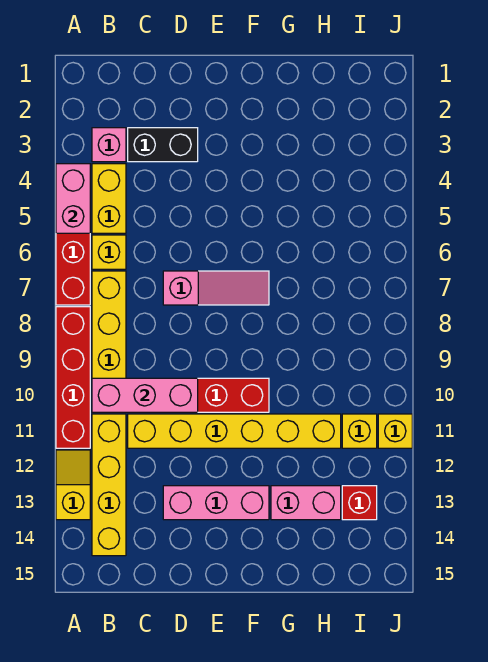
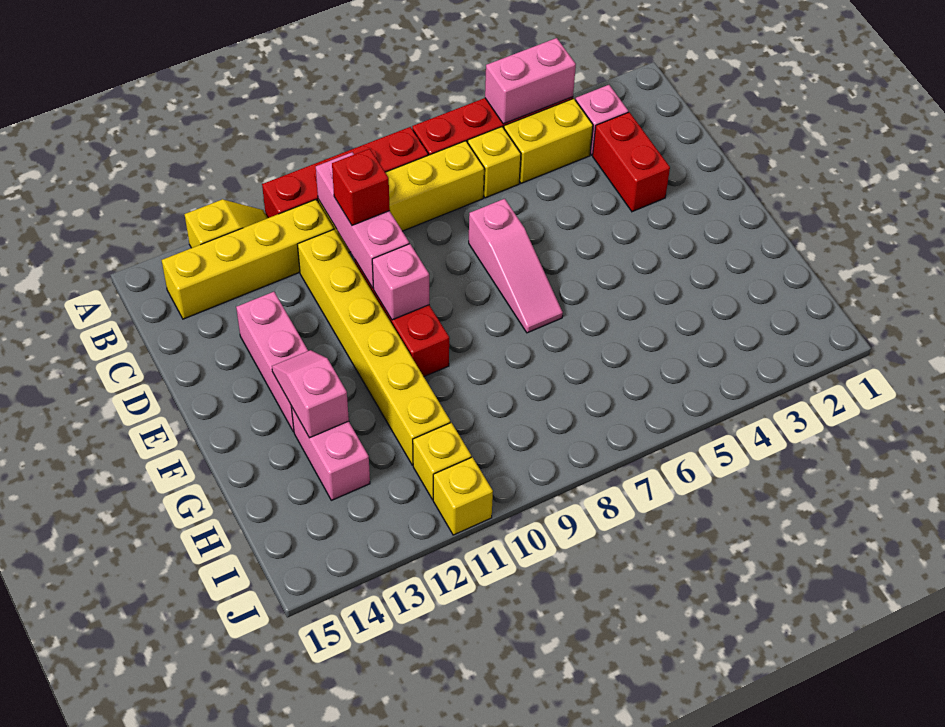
black brick C3:D3 level 1 -> red brick C3:D3 level 1
none -> pink brick E10 level 2
none -> pink slope F13:G13 level 2 top G
red brick I13 level 1 -> red brick C10 level 3

